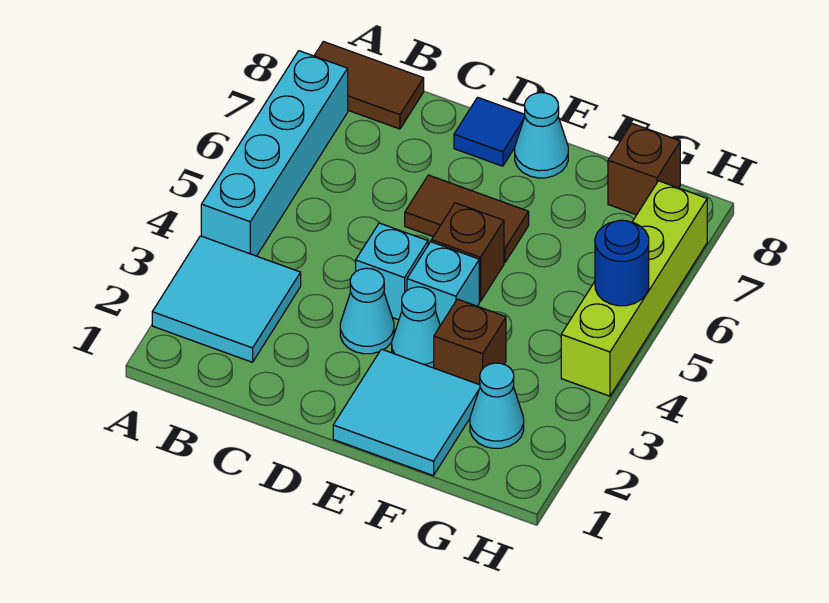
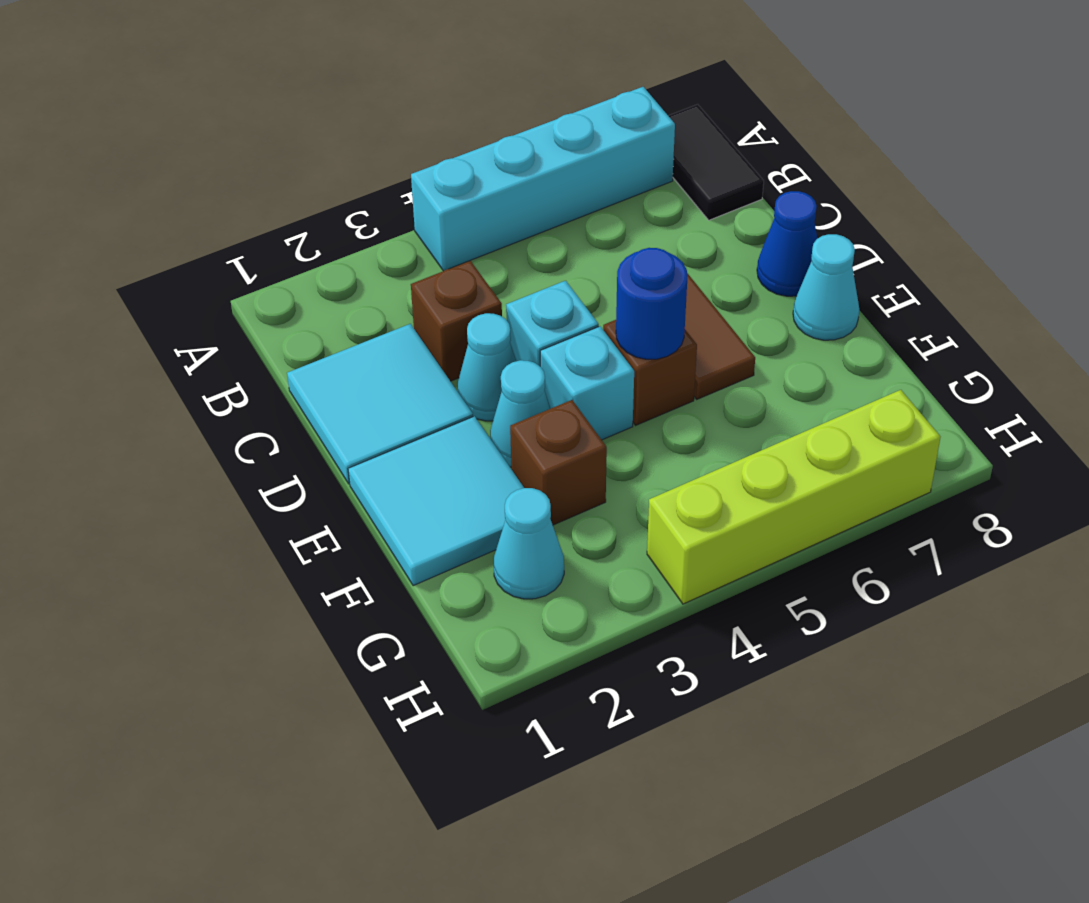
cyan tile A2:B3 level 1 -> cyan tile C1:D2 level 1
brown tile A8:B8 level 1 -> black tile A8:B8 level 1
blue tile D8 level 1 -> blue cone D8 level 1
brown brick G8 level 1 -> brown brick C3 level 1
blue round brick H5 level 2 -> blue round brick E5 level 2

